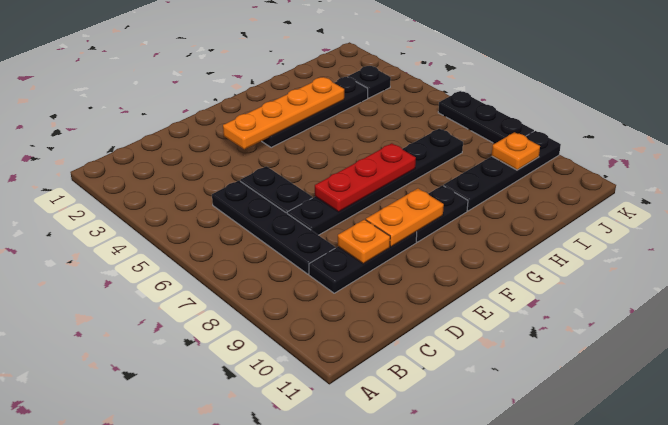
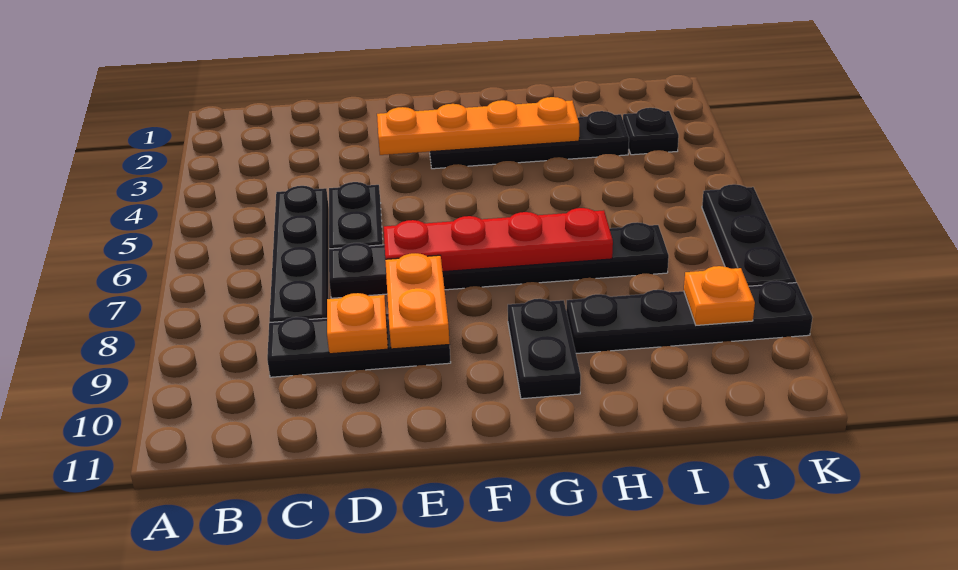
red plate E7:G7 level 2 -> red plate E7:H7 level 2
orange plate E9:F9 level 2 -> orange plate E8:E9 level 2
black plate F9:G9 level 1 -> black plate G9:G10 level 1

